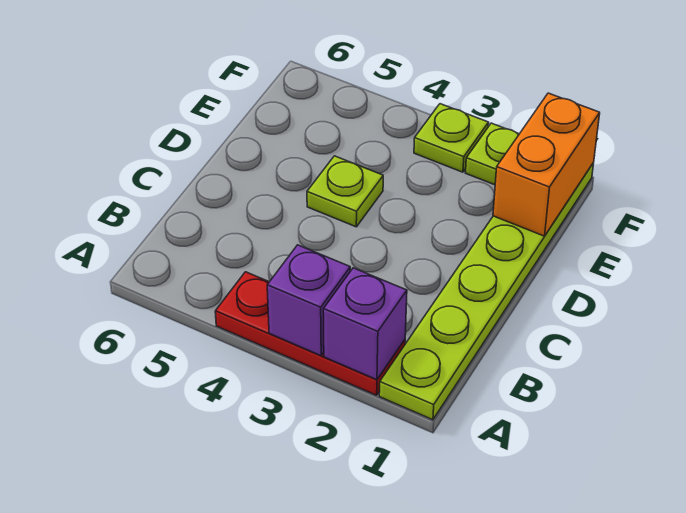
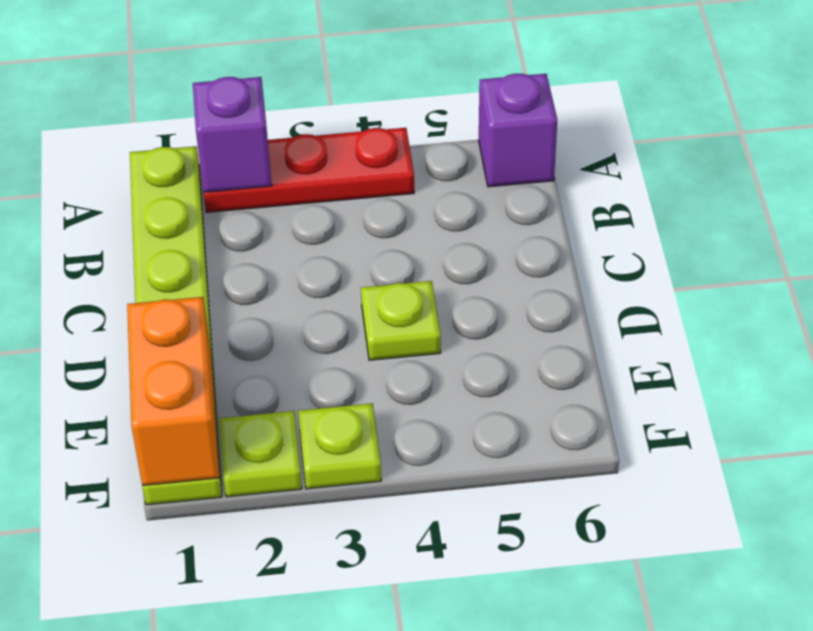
purple brick A3 level 2 -> purple brick A6 level 1

